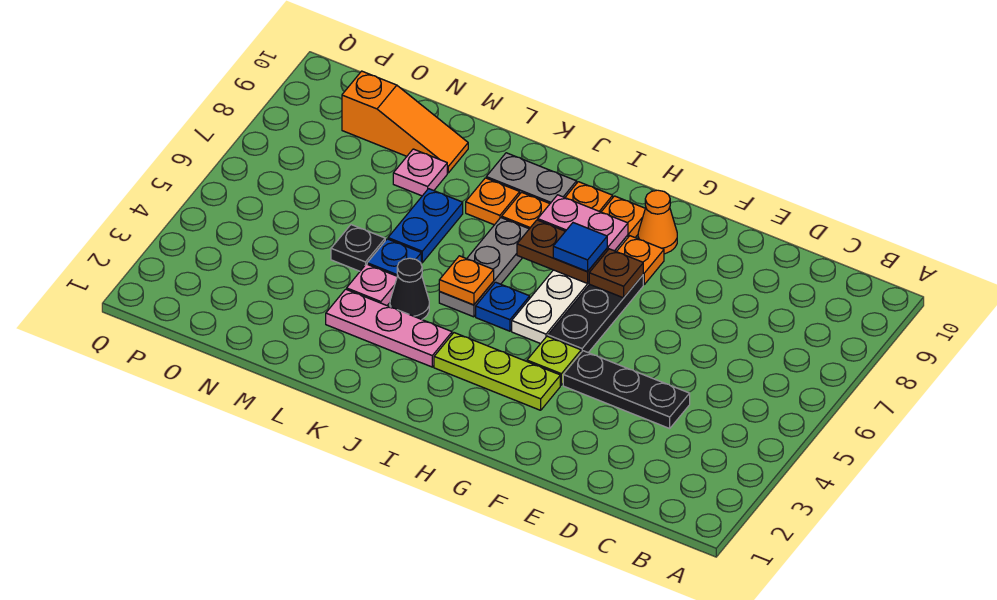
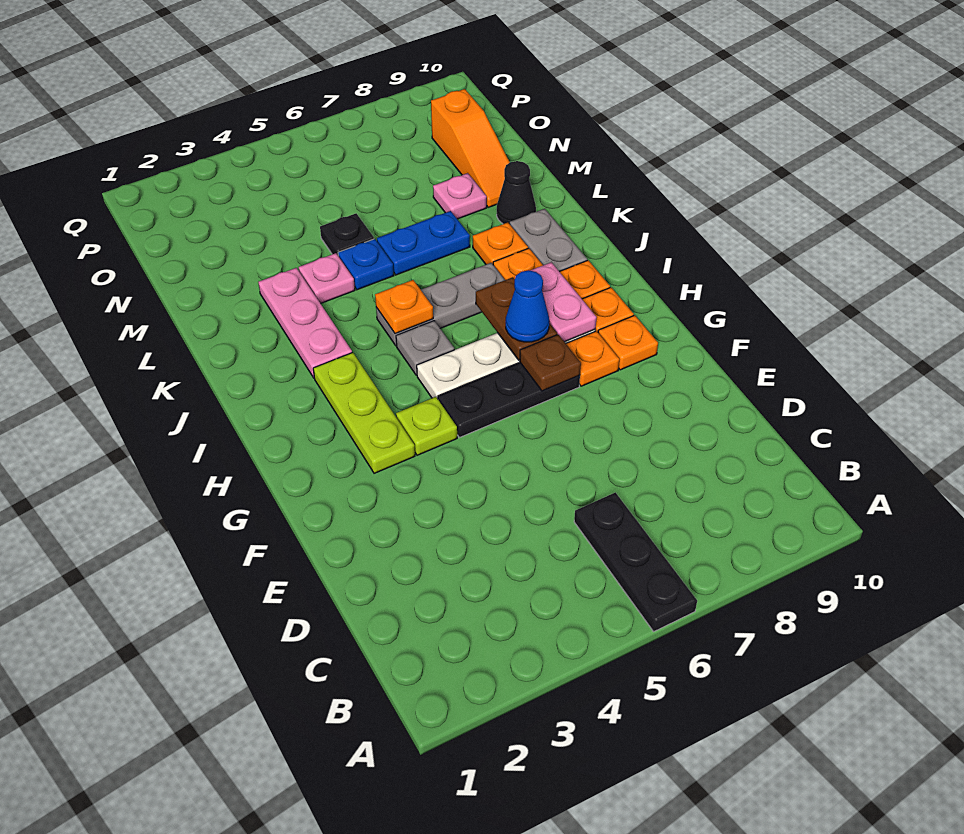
black plate D4:F4 level 1 -> black plate A6:C6 level 1
orange cone G9 level 1 -> orange plate G9 level 1
blue tile H7 level 3 -> blue cone H7 level 3
blue plate I5 level 1 -> grey plate I5 level 1
black cone K4 level 1 -> black cone L9 level 1

